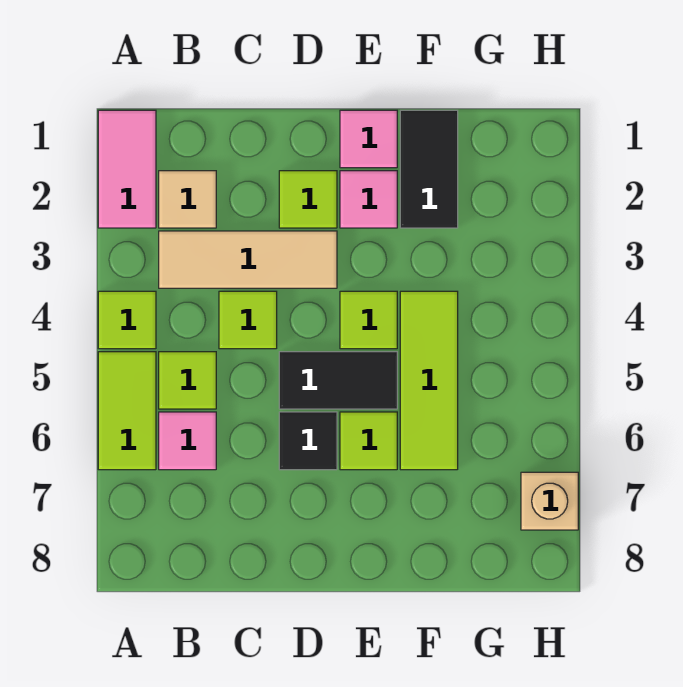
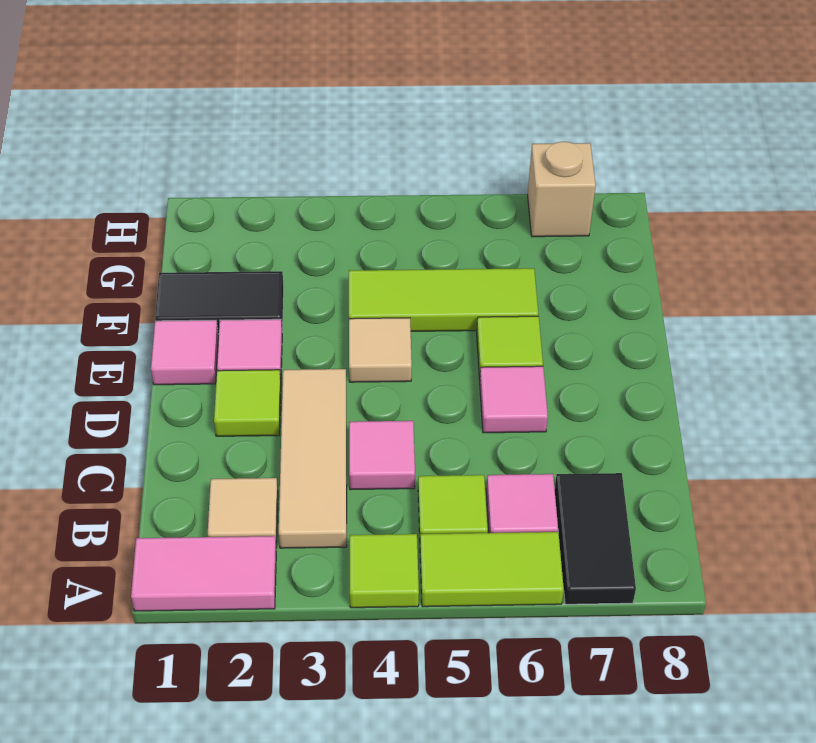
lime tile C4 level 1 -> pink tile C4 level 1
black tile D5:E5 level 1 -> black tile A7:B7 level 1
black tile D6 level 1 -> pink tile D6 level 1
lime tile E4 level 1 -> tan tile E4 level 1

